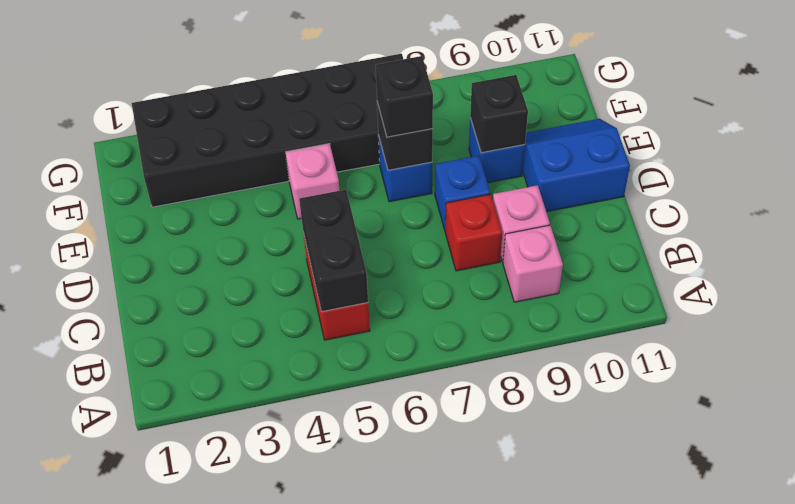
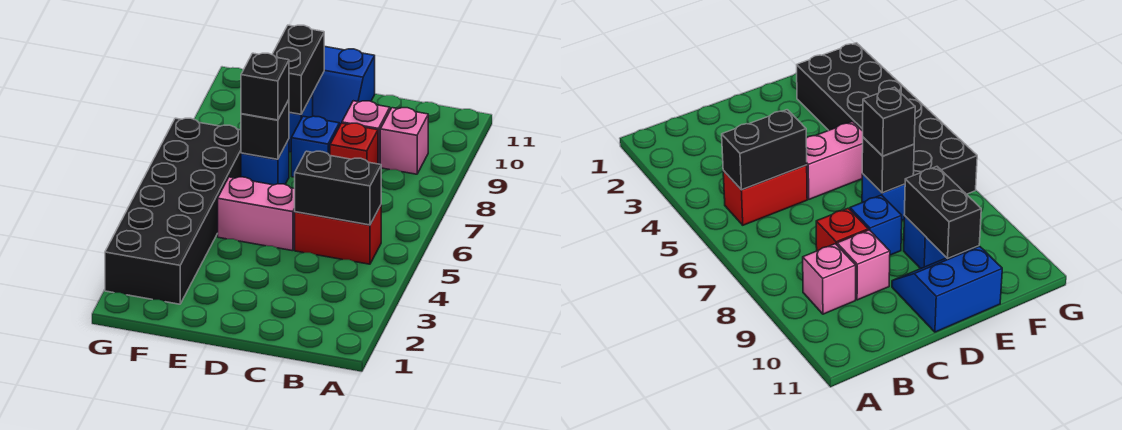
blue slope D10:E11 level 1 top D -> blue slope D10:E11 level 1 top 11
pink brick E5 level 1 -> pink brick D5:E5 level 1
black brick E9 level 2 -> black brick E9:E10 level 2

